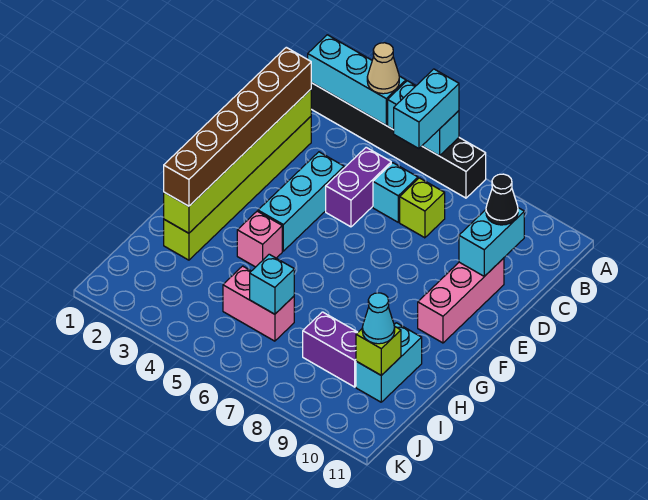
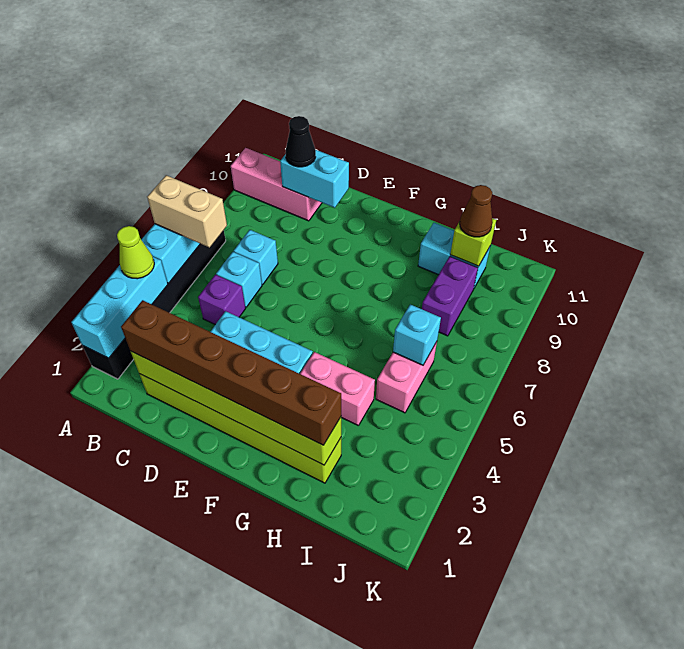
tan cone A4 level 3 -> lime cone A4 level 3
cyan brick A6:B6 level 3 -> tan brick A6:B6 level 3
purple brick C5:D5 level 1 -> purple brick C5 level 1
lime brick C7 level 1 -> cyan brick C7 level 1
pink brick D10:F10 level 1 -> pink brick A10:C10 level 1
pink brick G4 level 1 -> pink brick G4:H4 level 1
cyan cone I10 level 3 -> brown cone I10 level 3

